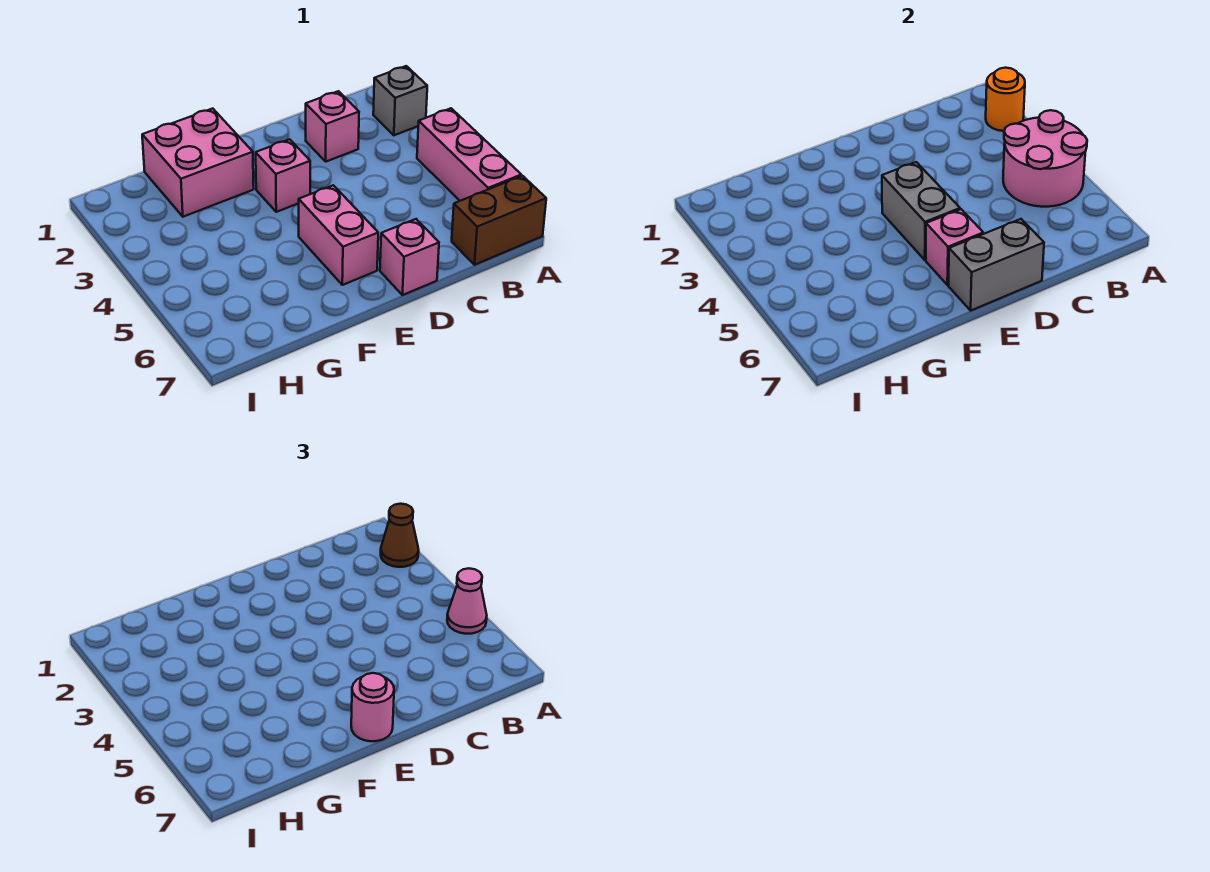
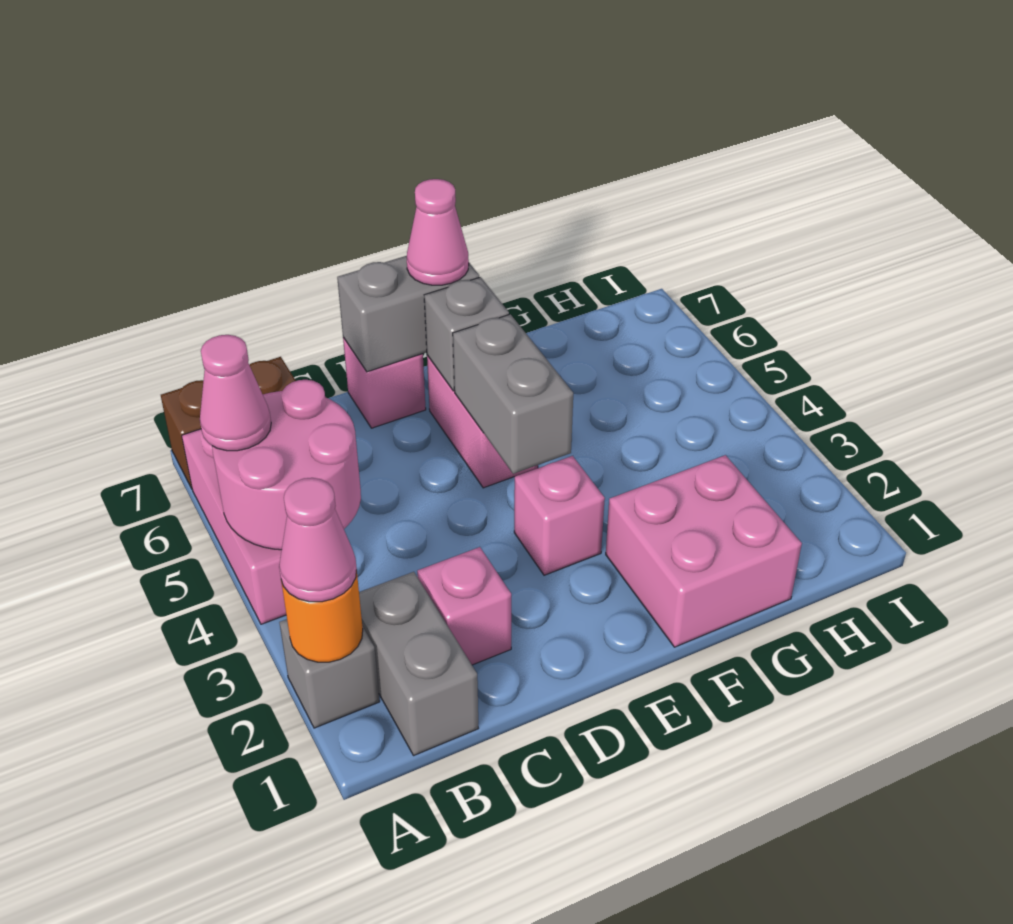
brown cone A2 level 3 -> pink cone A2 level 3
none -> grey brick B1:B2 level 1
pink brick E6 level 2 -> grey brick E6 level 2
pink round brick E7 level 3 -> pink cone E7 level 3

